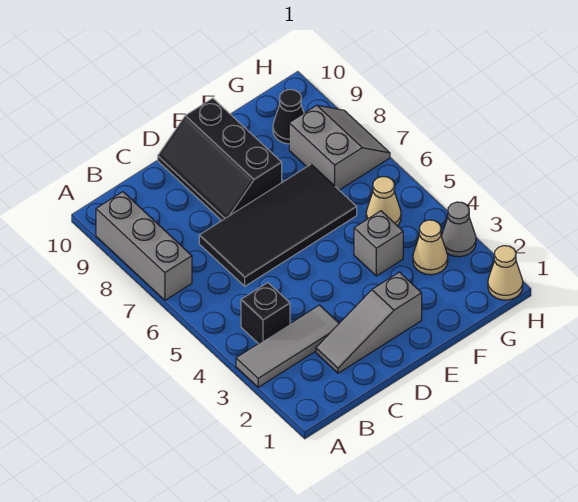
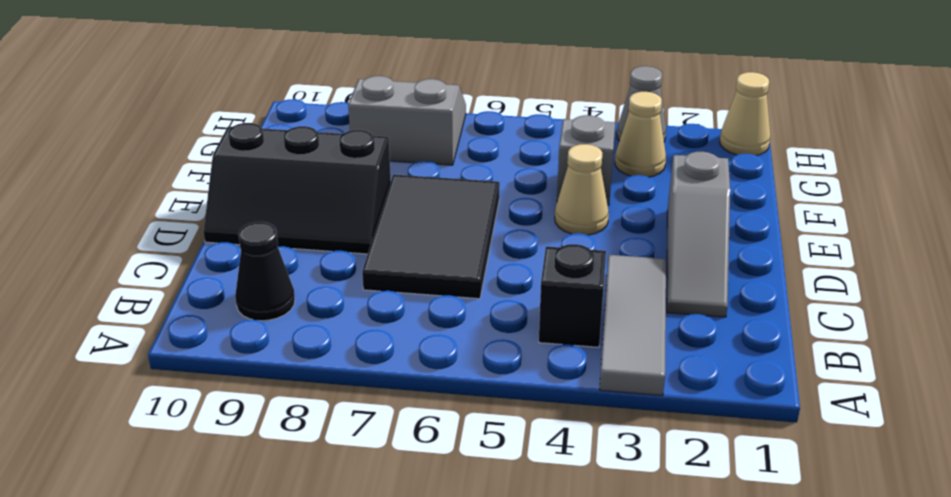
grey brick A7:A9 level 1 -> none
black tile C6:F7 level 1 -> black tile C6:E7 level 1
tan cone G5 level 1 -> tan cone E4 level 1
black cone G9 level 1 -> black cone B9 level 1

